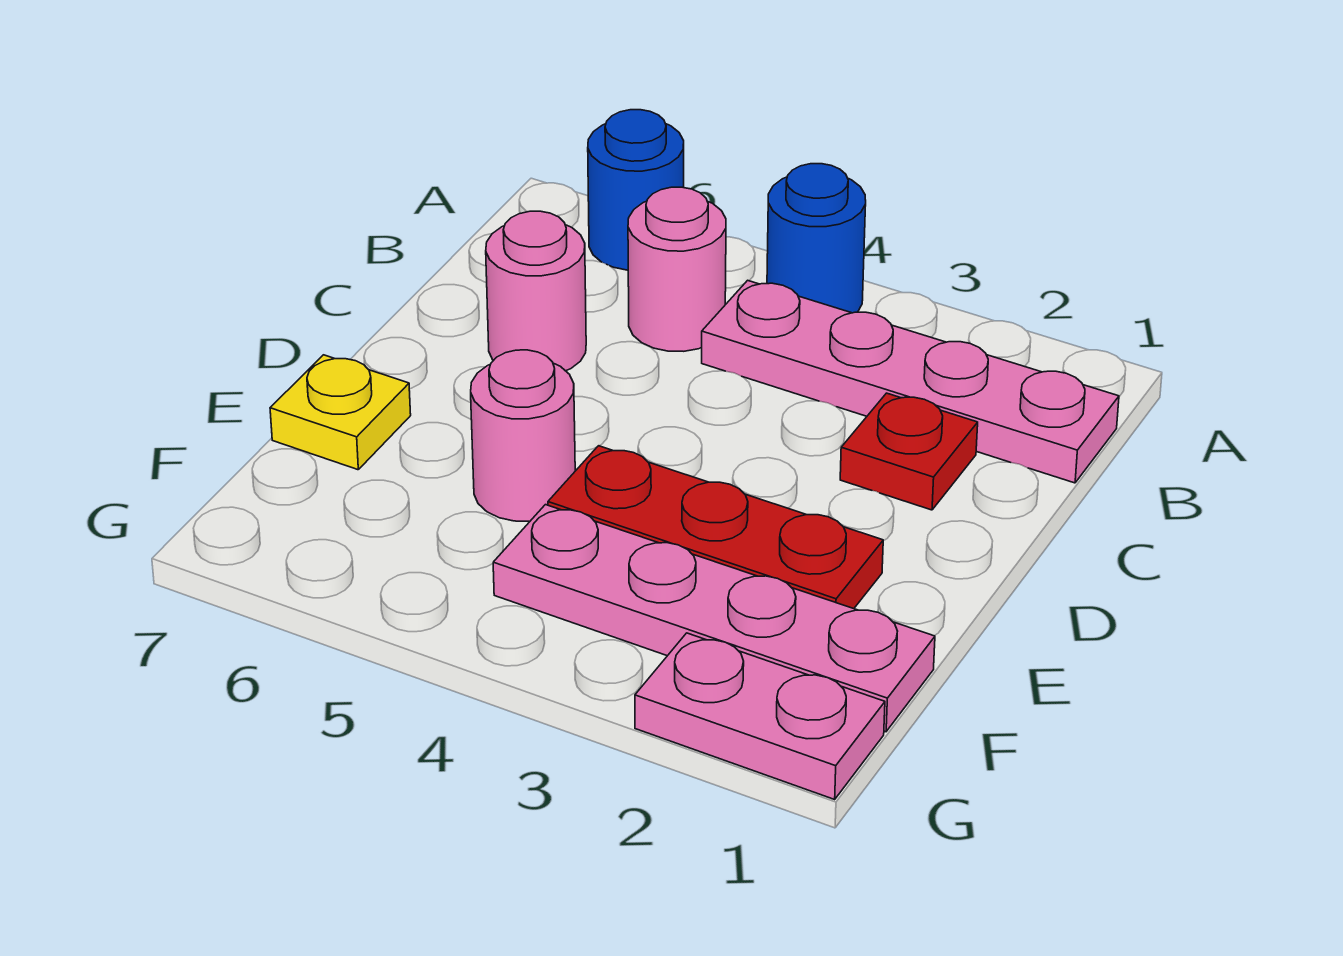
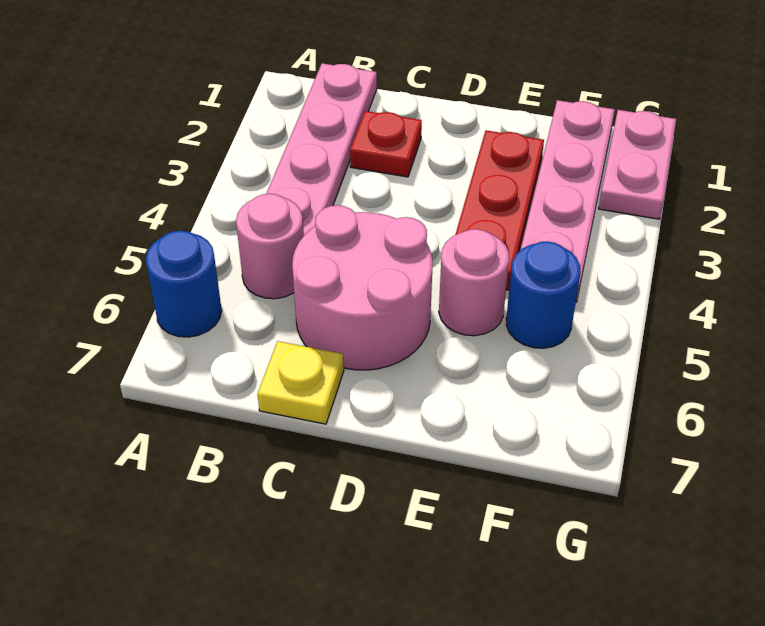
blue round brick A4 level 1 -> blue round brick F5 level 1
pink round brick C6 level 1 -> pink round brick C5:D6 level 1
yellow plate E7 level 1 -> yellow plate C7 level 1

